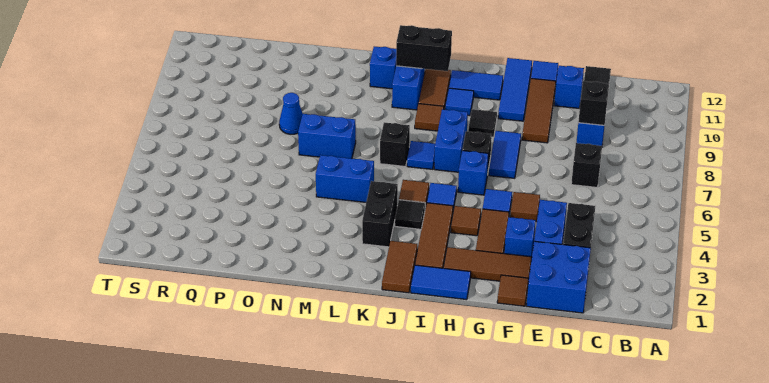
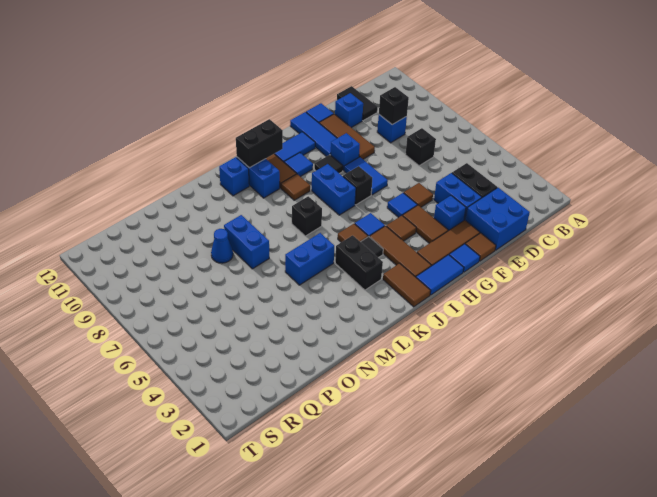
blue brick H6 level 1 -> blue brick G9 level 1
blue tile J7 level 1 -> blue tile G1 level 1
blue brick M7:N7 level 1 -> blue brick N7:N8 level 1

